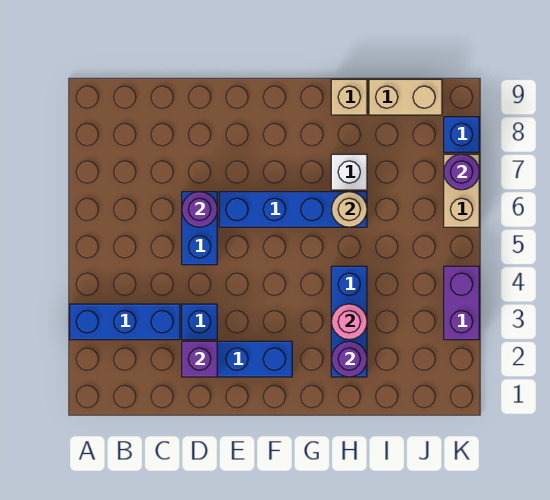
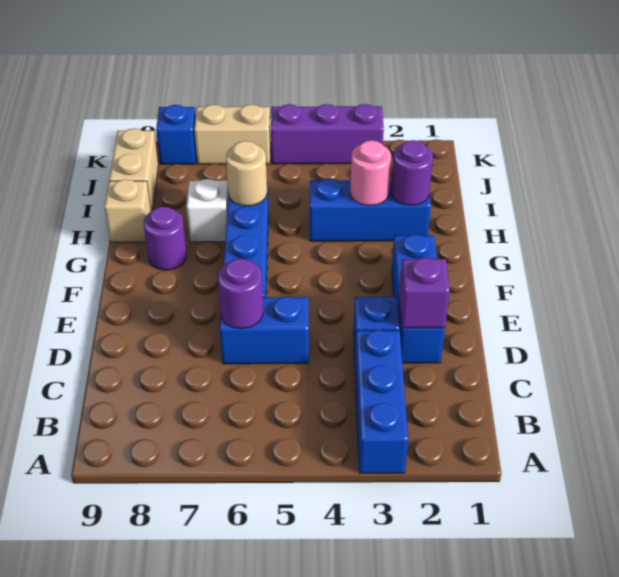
purple brick K3:K4 level 1 -> purple brick K3:K5 level 1
purple round brick K7 level 2 -> purple round brick G8 level 1

